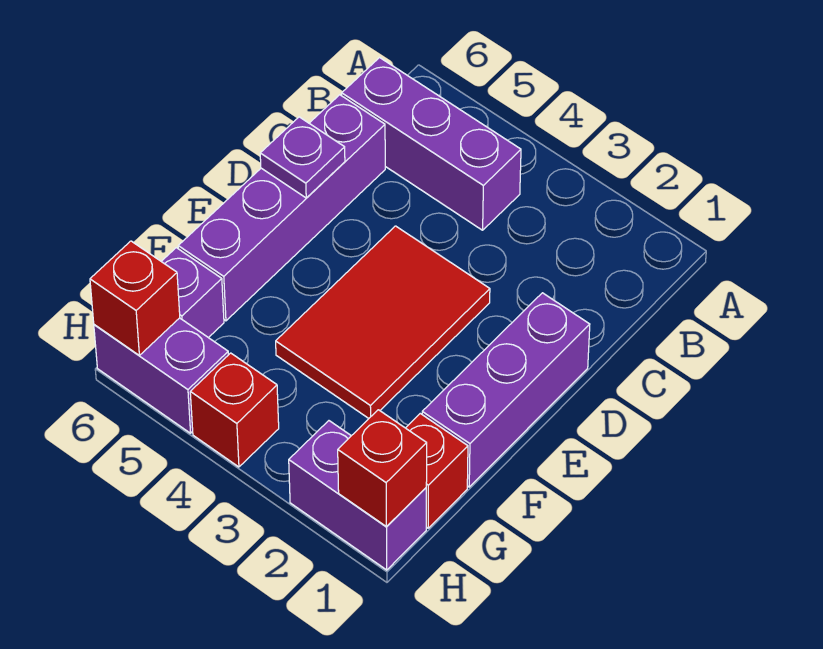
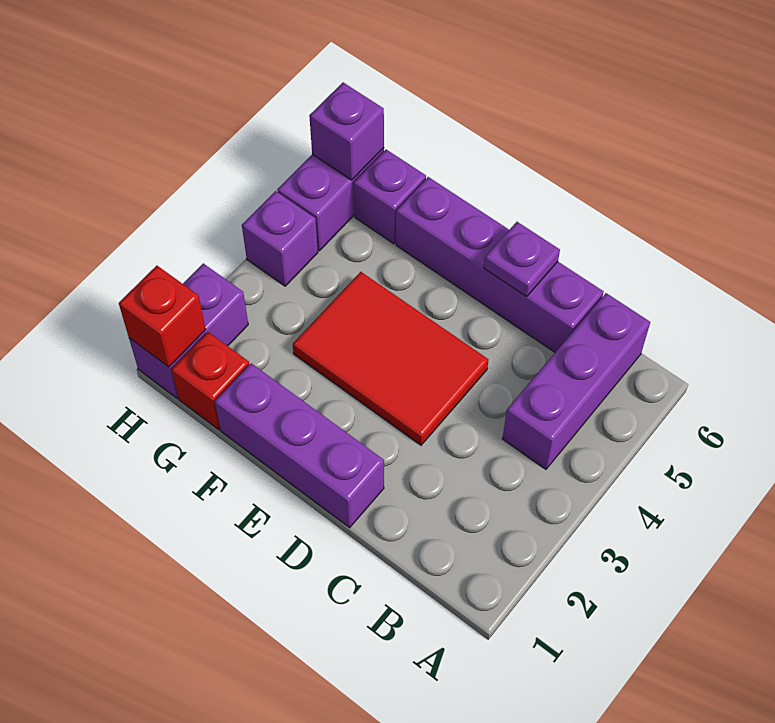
red brick H4 level 1 -> purple brick H4 level 1
red brick H6 level 2 -> purple brick H6 level 2

